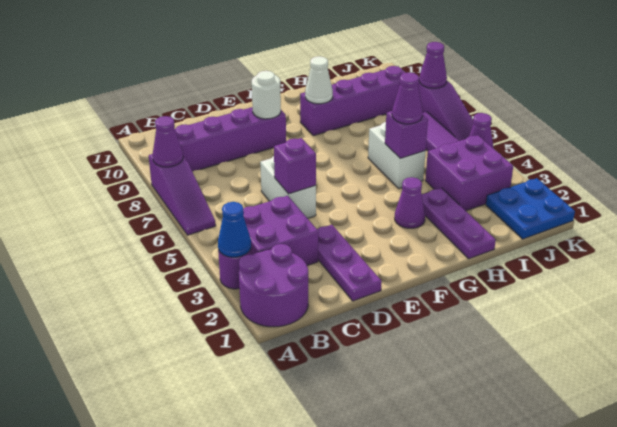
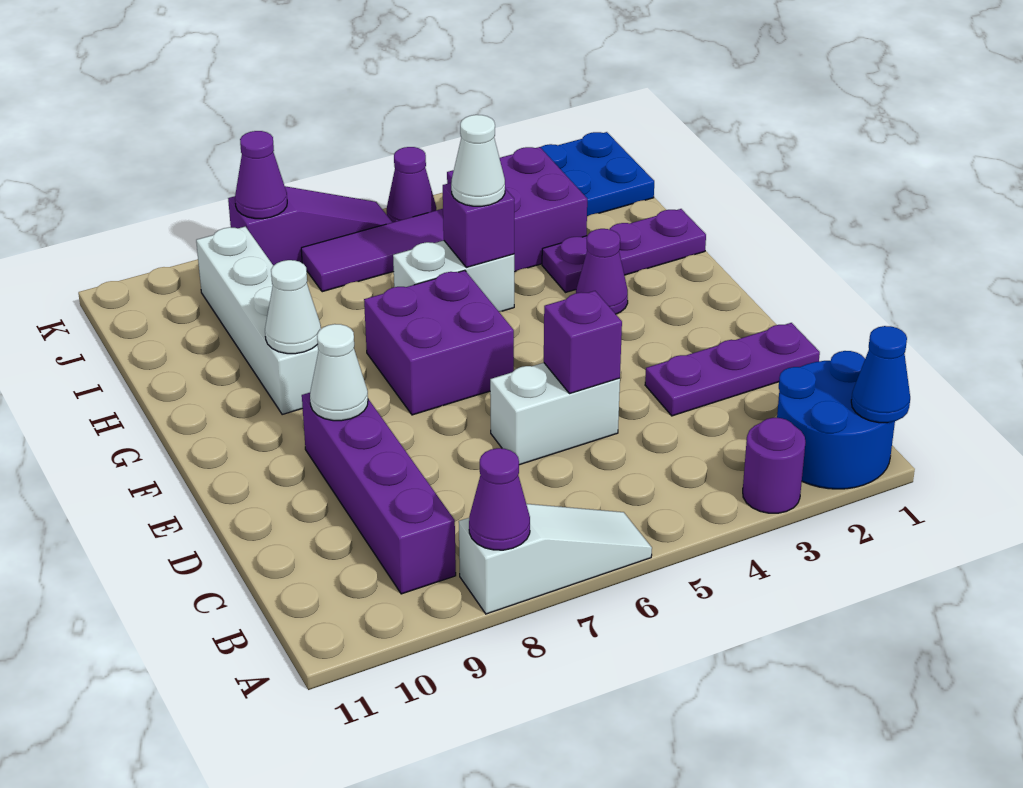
purple round brick A1:B2 level 1 -> blue round brick A1:B2 level 1
blue cone A3 level 2 -> blue cone A1 level 2
purple slope A6:A8 level 1 top 8 -> white slope A6:A8 level 1 top 8
purple brick B3:C4 level 1 -> purple brick F6:G7 level 1
white round brick E9 level 2 -> white cone E9 level 2
purple brick G9:J9 level 1 -> white brick G9:J9 level 1
purple cone H5 level 3 -> white cone H5 level 3

